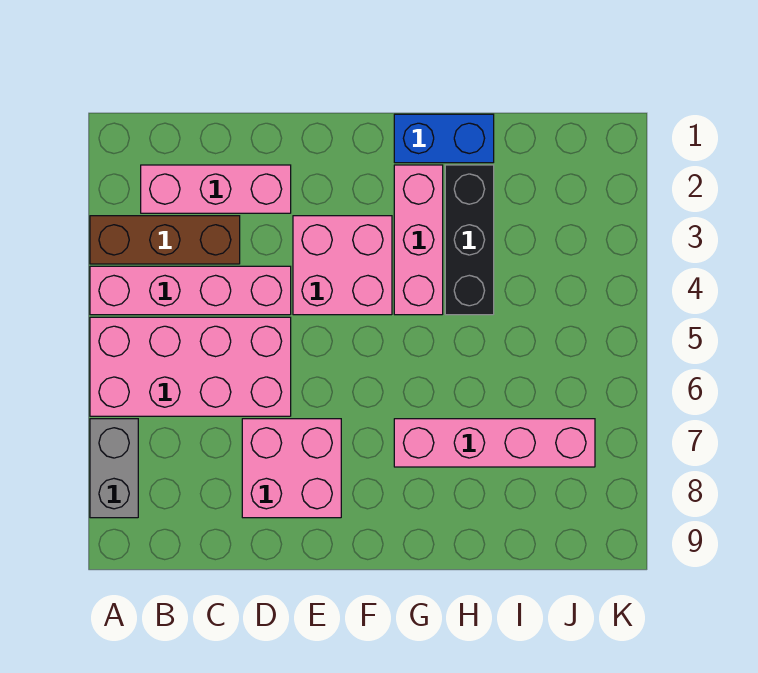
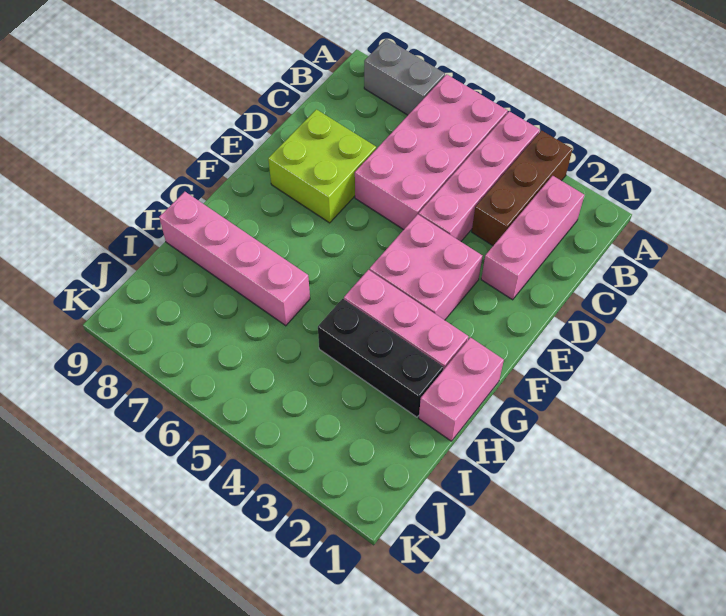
pink brick D7:E8 level 1 -> lime brick D7:E8 level 1
blue brick G1:H1 level 1 -> pink brick G1:H1 level 1
pink brick G7:J7 level 1 -> pink brick H6:H9 level 1

